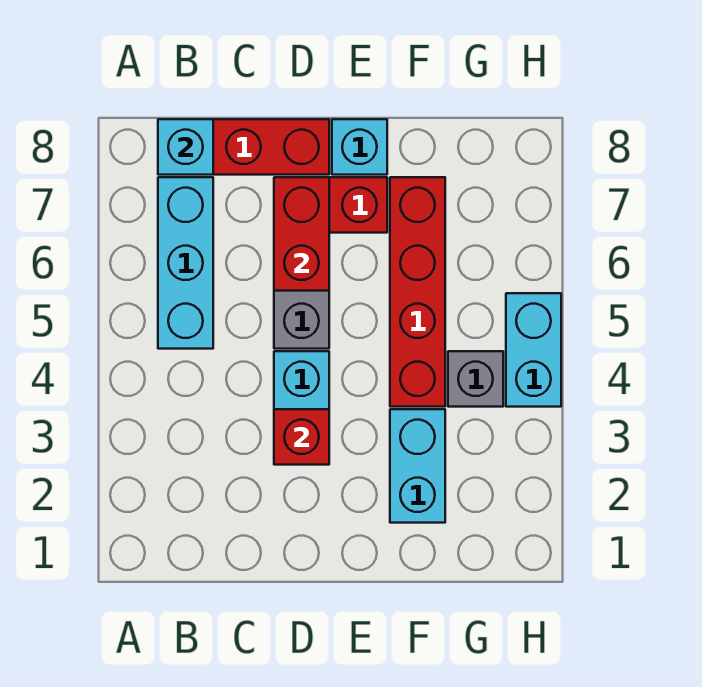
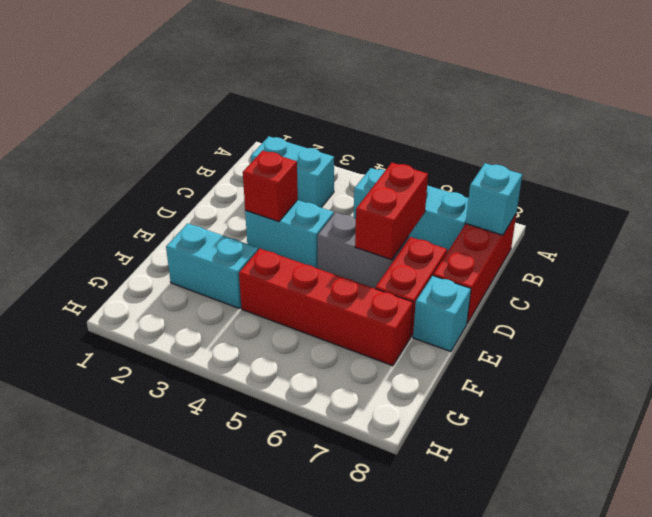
red brick D6:D7 level 2 -> red brick C6:D6 level 2
grey brick G4 level 1 -> none
cyan brick H4:H5 level 1 -> cyan brick B2:B3 level 1

